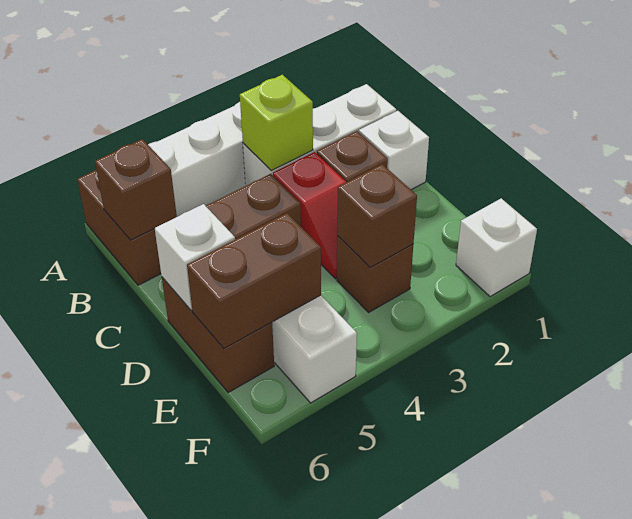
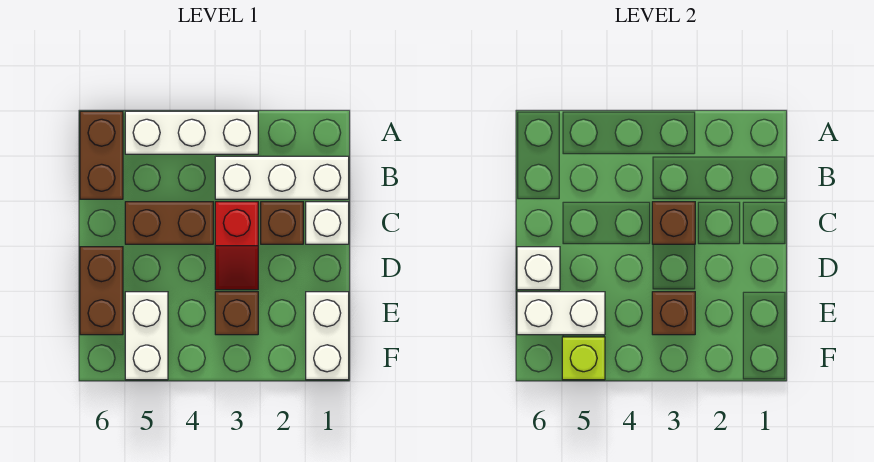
lime brick B3 level 2 -> lime brick F5 level 2
brown brick B6 level 2 -> brown brick C3 level 2
brown brick E5:E6 level 2 -> white brick E5:E6 level 2
white brick F1 level 1 -> white brick E1:F1 level 1

